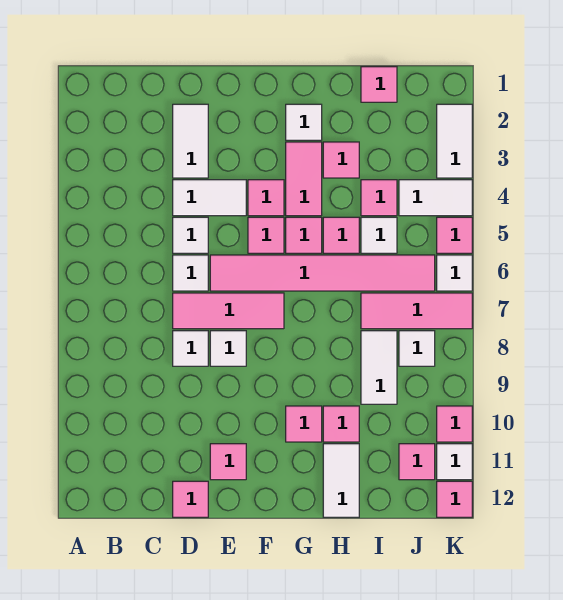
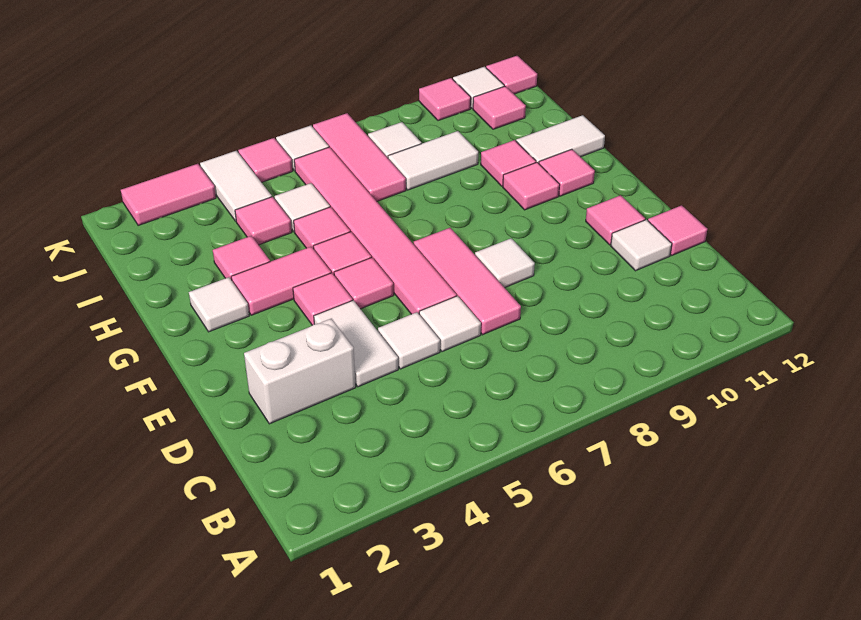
white tile D2:D3 level 1 -> white brick D2:D3 level 1
white tile D8 level 1 -> white tile D11 level 1
pink tile I1 level 1 -> pink tile G11 level 1
white tile K2:K3 level 1 -> pink tile K2:K3 level 1

